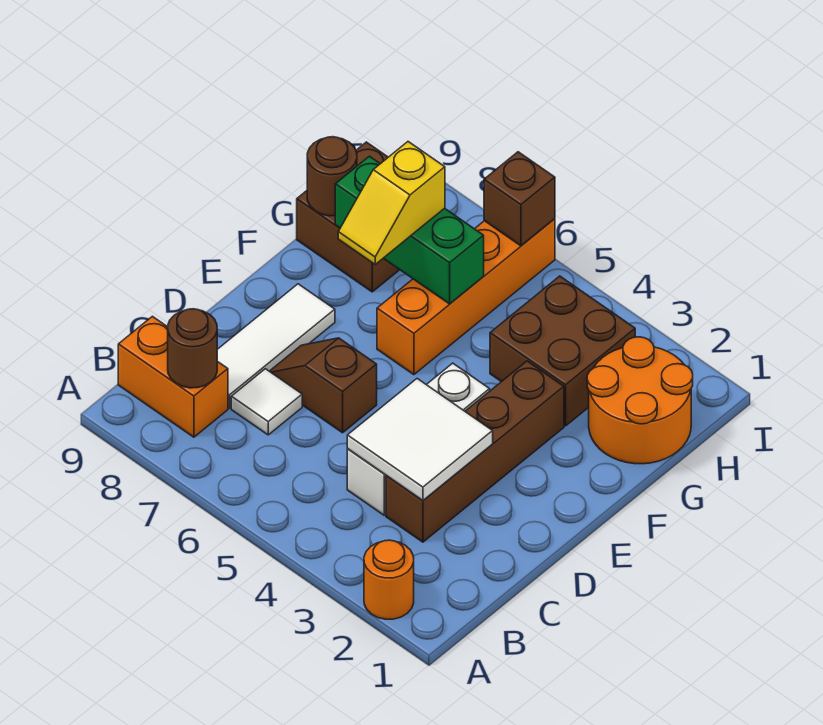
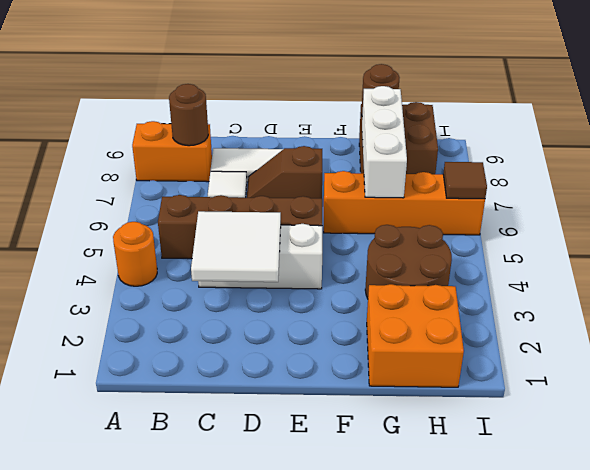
orange round brick A2 level 1 -> orange round brick A4 level 1
orange brick B8:B9 level 1 -> orange brick A8:B8 level 1
brown brick C3:F3 level 1 -> brown brick B5:E5 level 1
brown slope D6:D7 level 1 top 6 -> brown slope D7:E7 level 1 top E
yellow slope F7:G7 level 3 top G -> none
orange round brick G1:H2 level 1 -> orange brick G1:H2 level 1
brown brick G3:H4 level 1 -> brown round brick G3:H4 level 1
green brick G6:G8 level 2 -> white brick G6:G8 level 2
brown brick I6 level 2 -> brown tile I6 level 2

